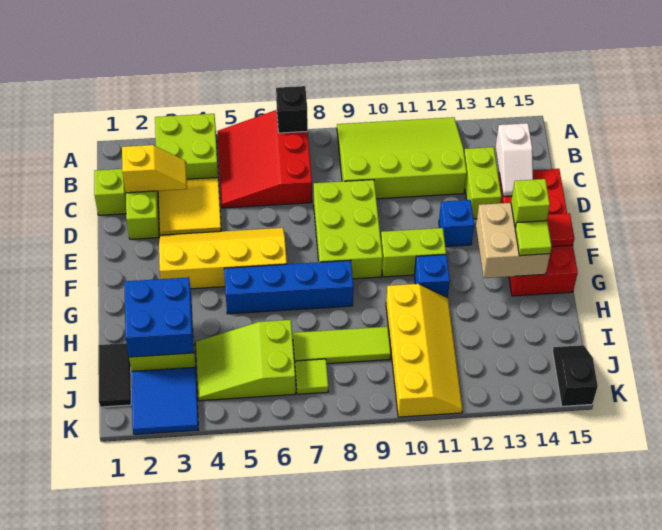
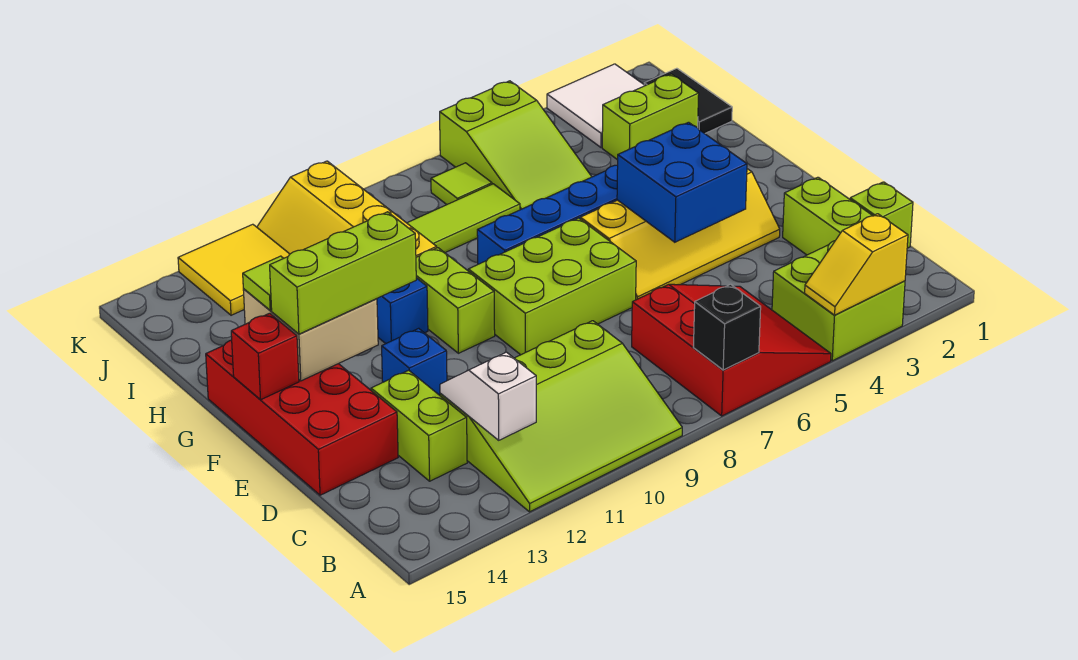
yellow slope C2:C3 level 2 top 2 -> yellow slope A3:A4 level 2 top 3
yellow tile C3:D4 level 1 -> yellow tile J12:K13 level 1
white slope C14:D14 level 2 top C -> white slope B12:C12 level 2 top B
lime brick D8:F9 level 1 -> lime brick E7:F9 level 1
lime brick F10:F11 level 1 -> lime brick F10:G10 level 1
lime brick F14 level 3 -> lime brick F12:F14 level 3
red tile F15 level 2 -> red brick F15 level 2
blue brick H2:I3 level 2 -> blue brick E4:F5 level 2
lime slope I4:J6 level 1 top 6 -> lime slope I5:K6 level 1 top K
blue tile J2:K3 level 1 -> white tile J2:K3 level 1
black slope J15:K15 level 1 top K -> none

